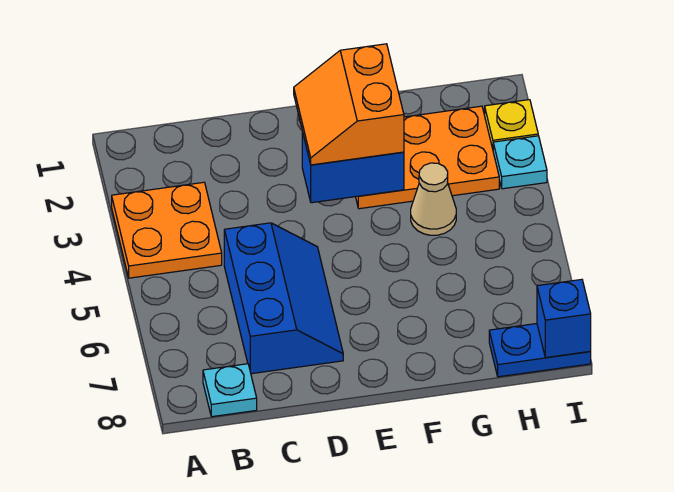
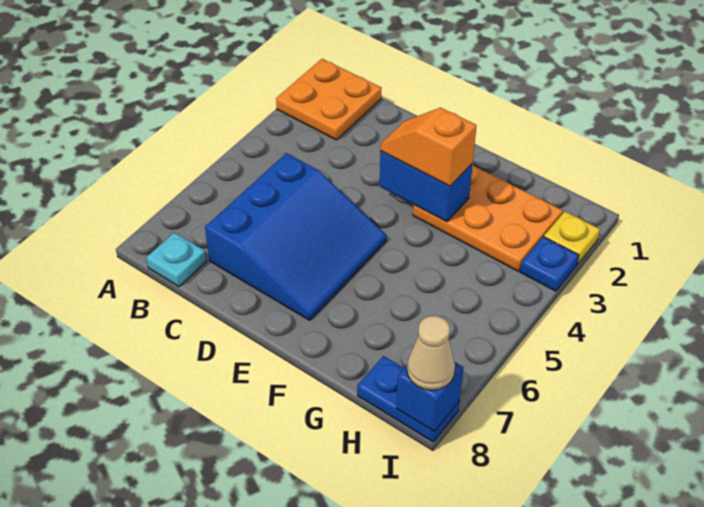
orange plate A3:B4 level 1 -> orange plate A1:B2 level 1
blue slope C5:D7 level 1 top C -> blue slope C5:E7 level 1 top C
orange slope E2:F3 level 3 top F -> orange slope E3:F3 level 3 top F
tan cone G4 level 1 -> tan cone I8 level 3
cyan plate I3 level 1 -> blue plate I3 level 1

